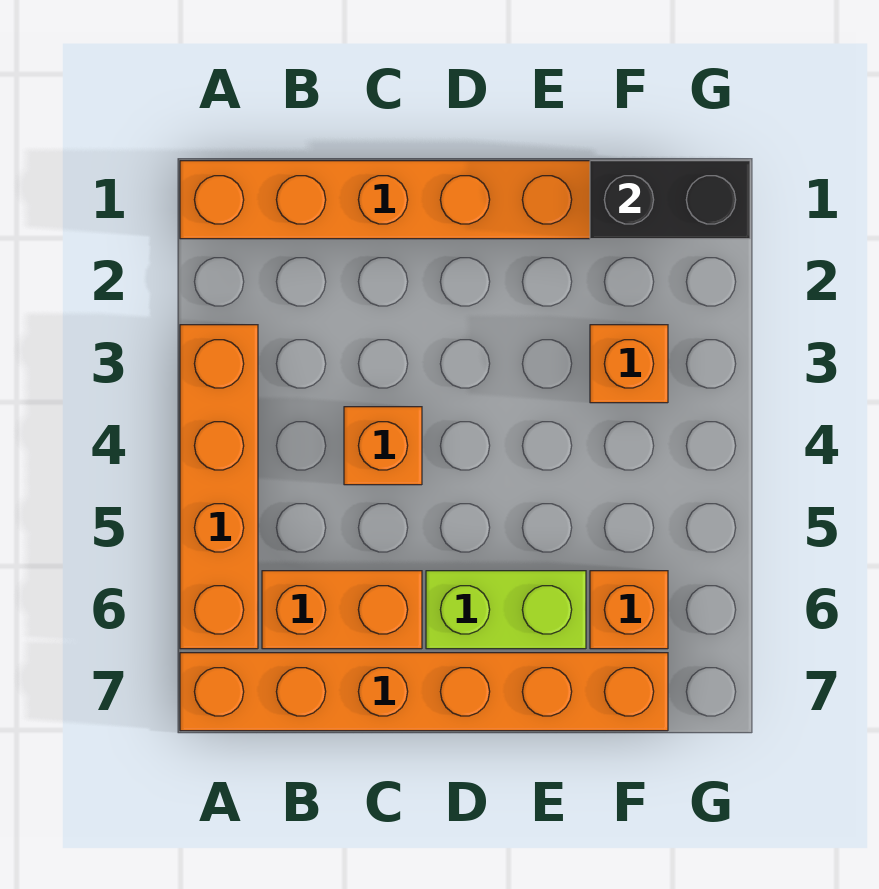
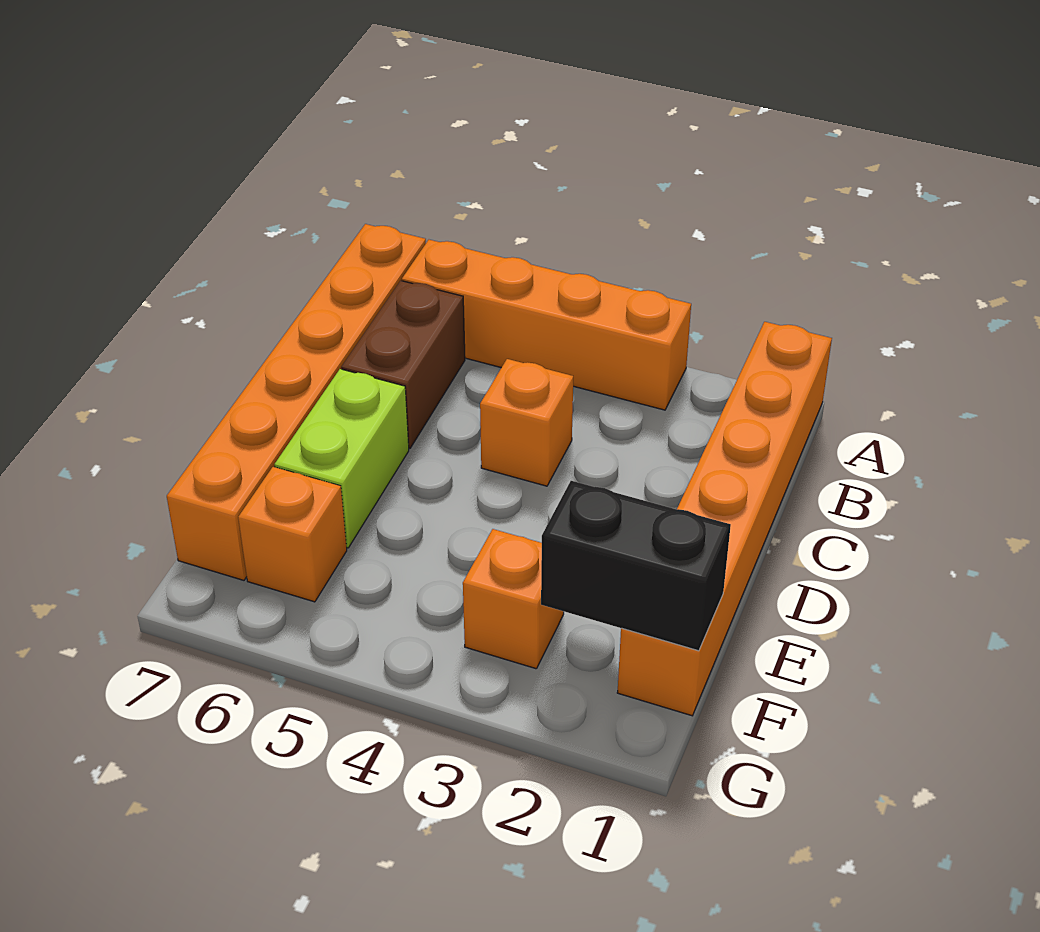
orange brick B6:C6 level 1 -> brown brick B6:C6 level 1
black brick F1:G1 level 2 -> black brick F1:F2 level 2

